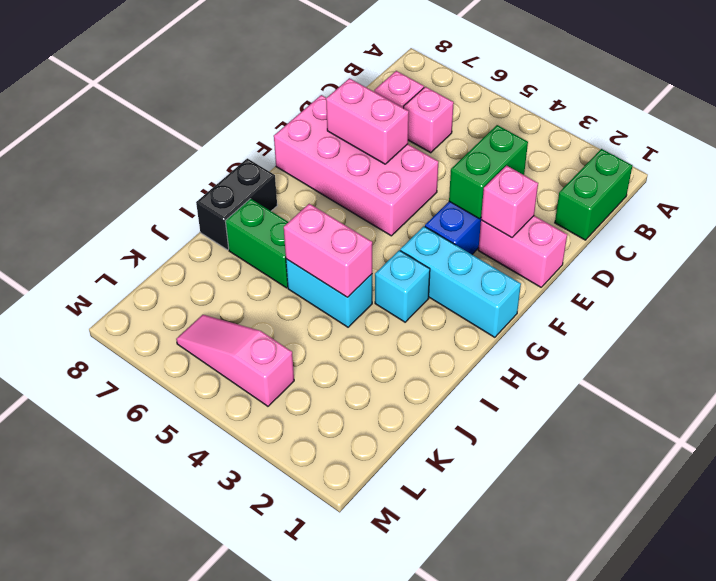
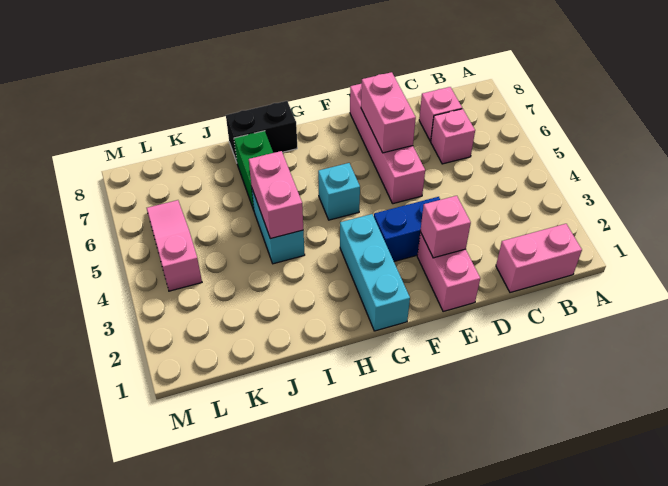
green brick B1:C1 level 1 -> pink brick B1:C1 level 1
green brick D3:E3 level 2 -> none
pink brick E5:F8 level 1 -> pink brick E5:E8 level 1
cyan brick H3 level 1 -> cyan brick G5 level 1

